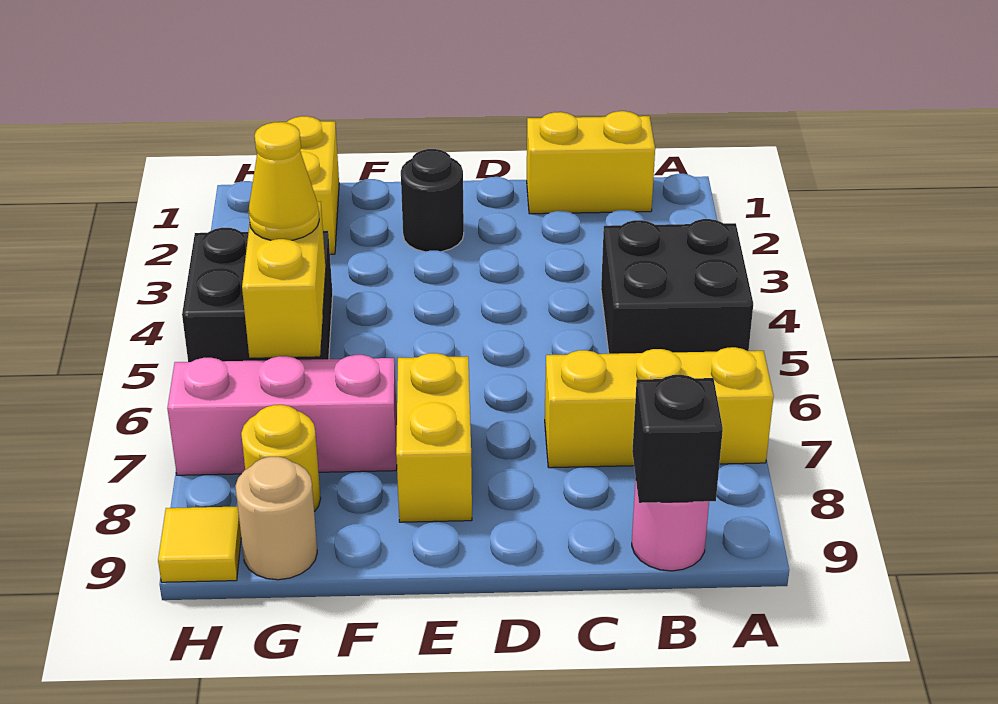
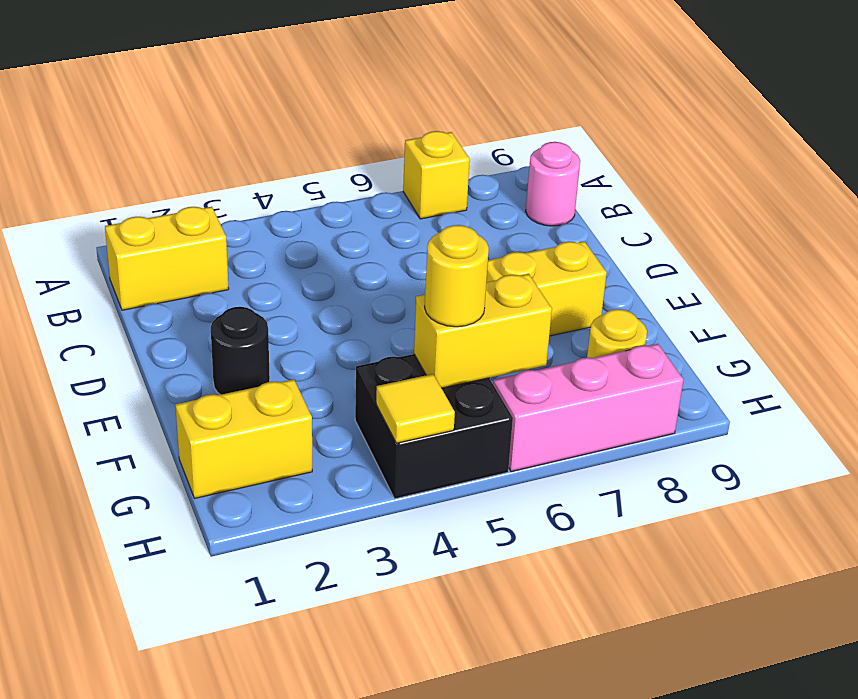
black brick A4:B5 level 1 -> none
yellow brick A7:C7 level 1 -> yellow brick A7 level 1
yellow brick B1:C1 level 1 -> yellow brick B1:B2 level 1
black brick B9 level 2 -> none
pink brick F7:H7 level 1 -> pink brick H6:H8 level 1
yellow cone G5 level 3 -> yellow round brick G5 level 3
tan round brick G9 level 1 -> none
yellow tile H9 level 1 -> yellow tile H4 level 2

